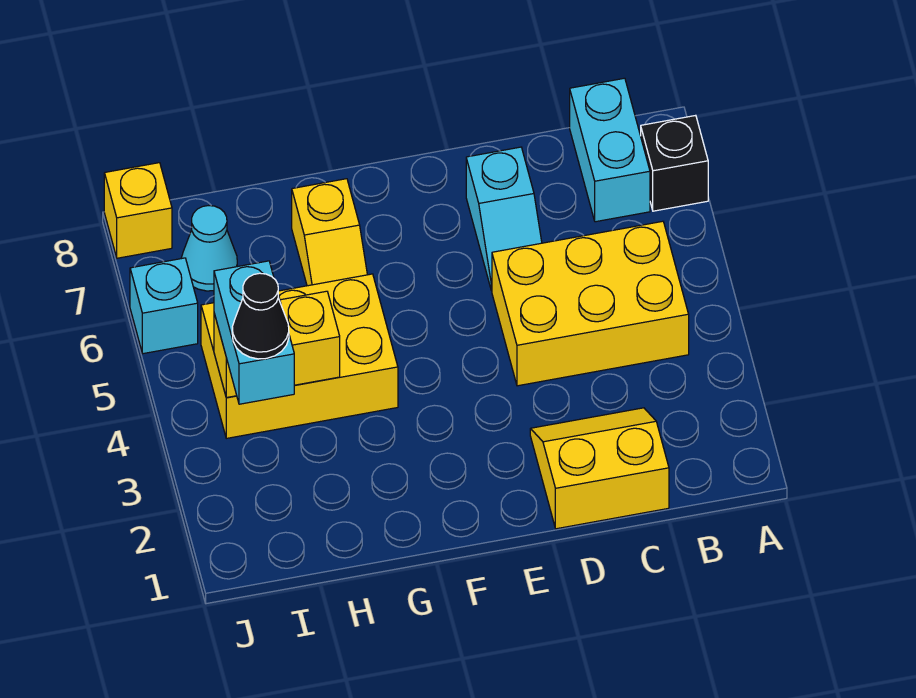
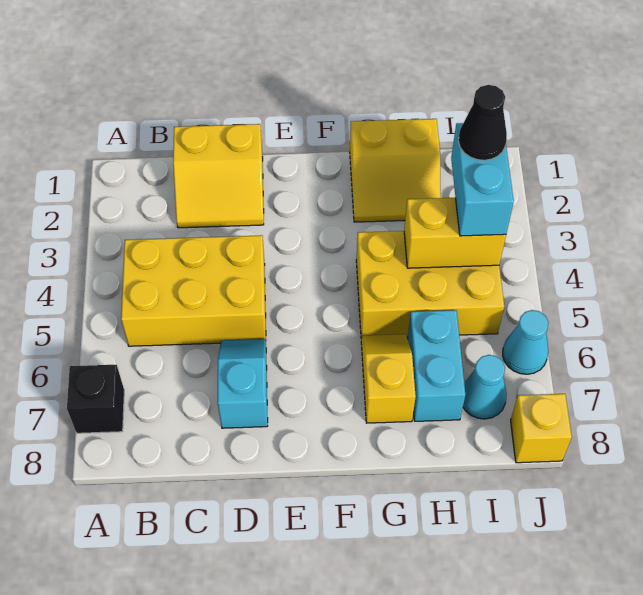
cyan brick B7:B8 level 1 -> cyan brick H6:H7 level 1
none -> yellow slope G1:H2 level 1 top 1
cyan brick J6 level 1 -> cyan cone J6 level 1

